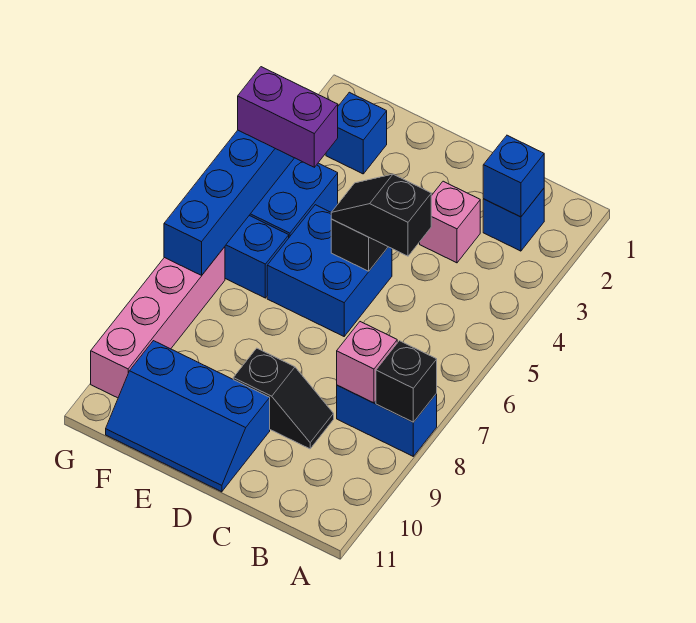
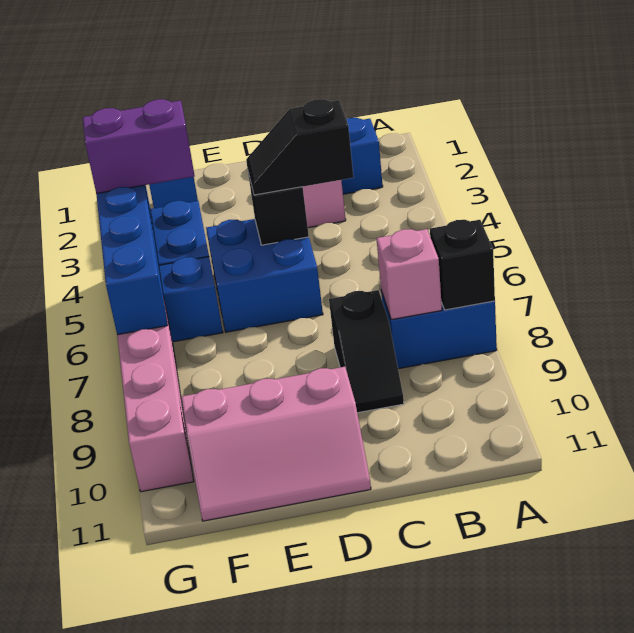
blue brick B2 level 2 -> none
black slope C9:D9 level 1 top D -> black slope C8:C9 level 1 top 8
blue slope D10:F11 level 1 top 10 -> pink slope D10:F11 level 1 top 10

